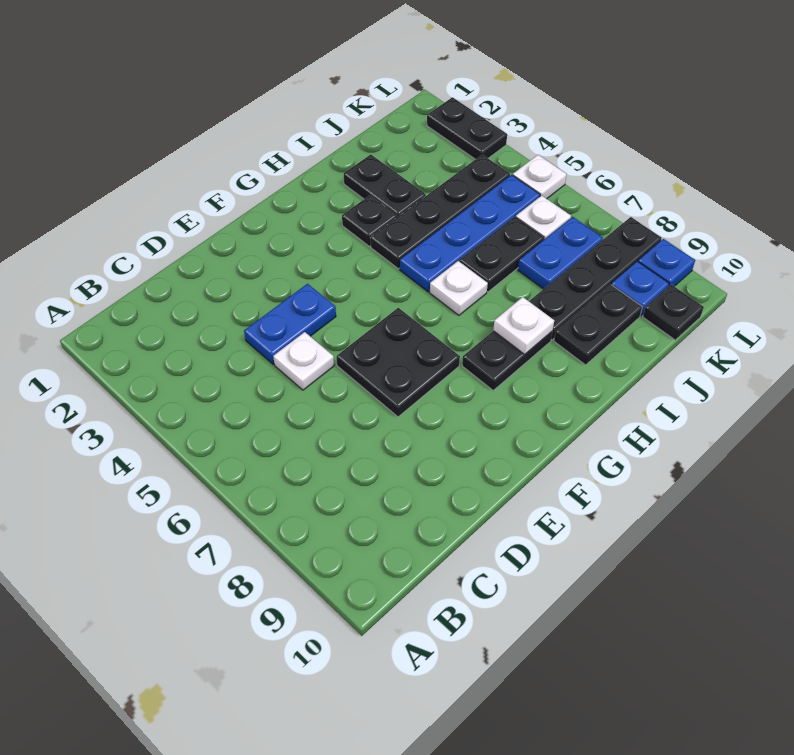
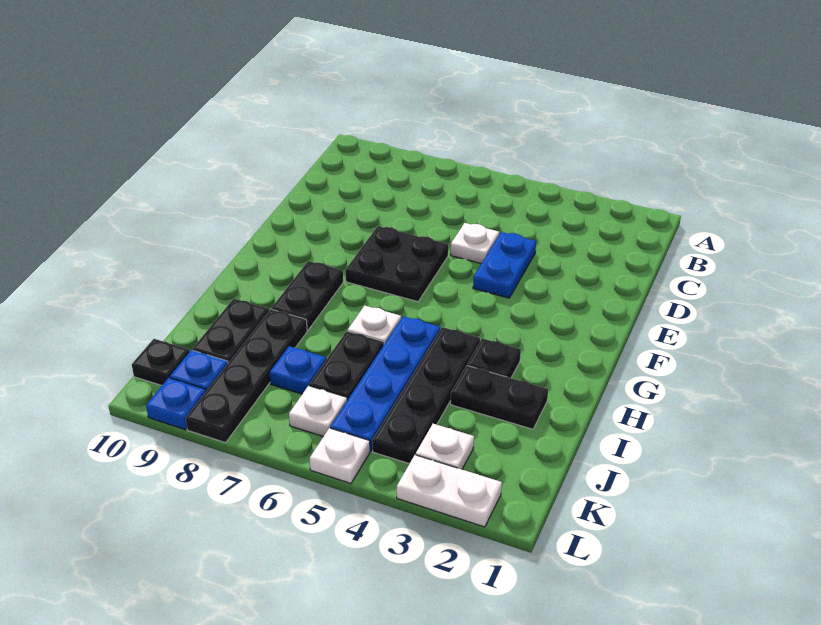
white plate H8 level 2 -> white plate K3 level 1
blue plate J7:K7 level 1 -> blue plate J7 level 1
black plate L2:L3 level 1 -> white plate L2:L3 level 1

